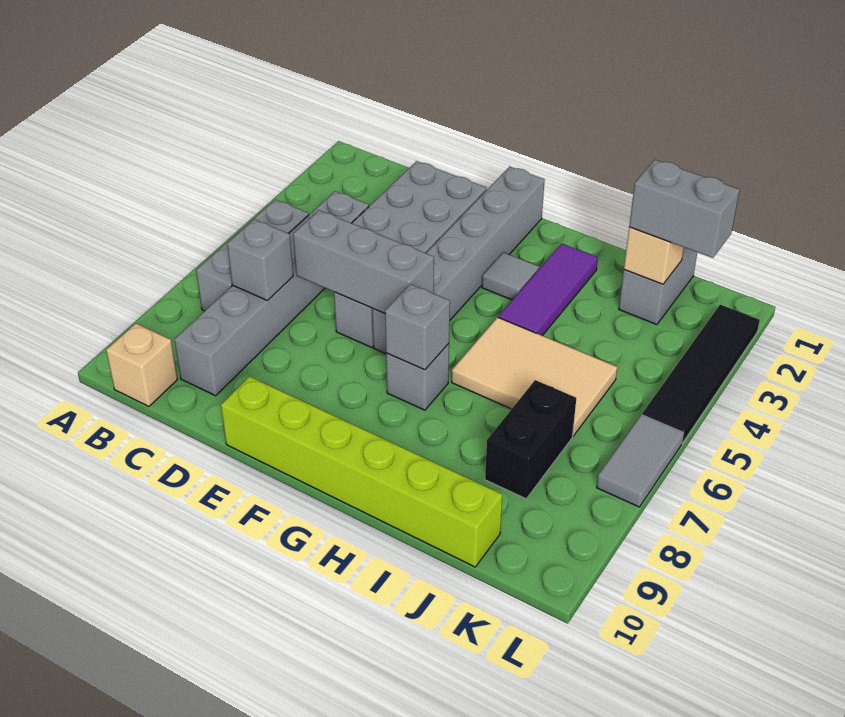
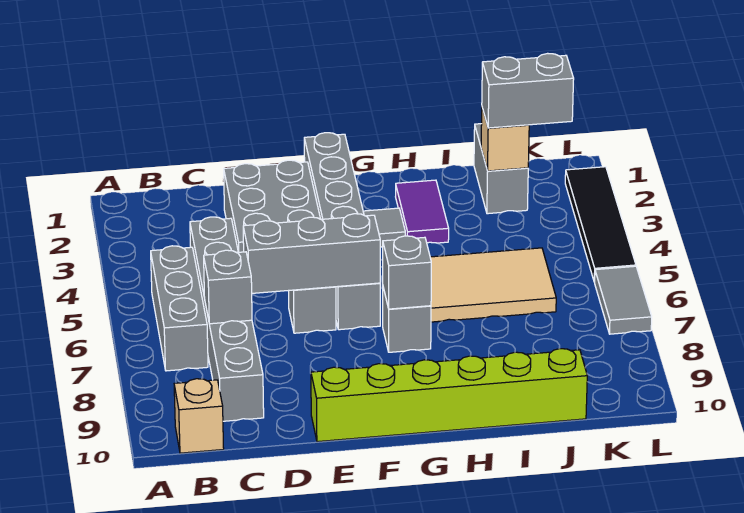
purple tile H2:H4 level 1 -> purple tile H2:H3 level 1
black brick J7:J8 level 1 -> none

